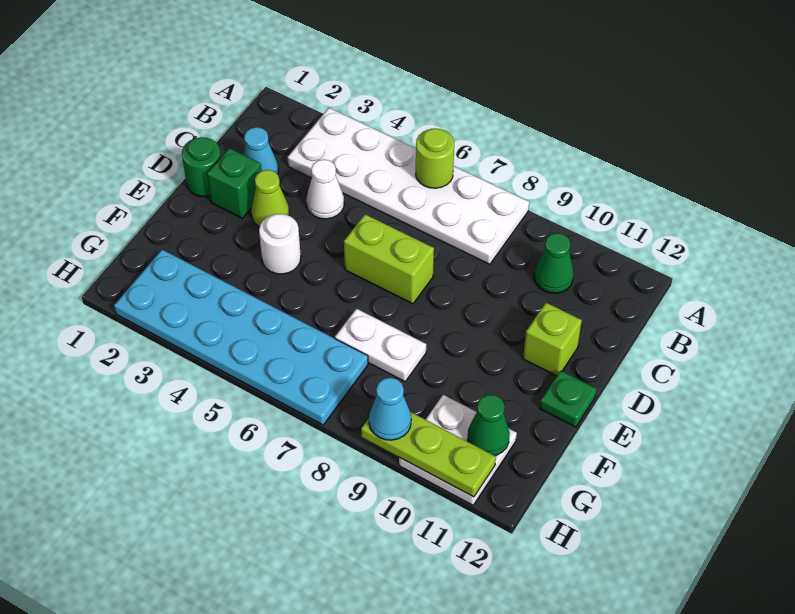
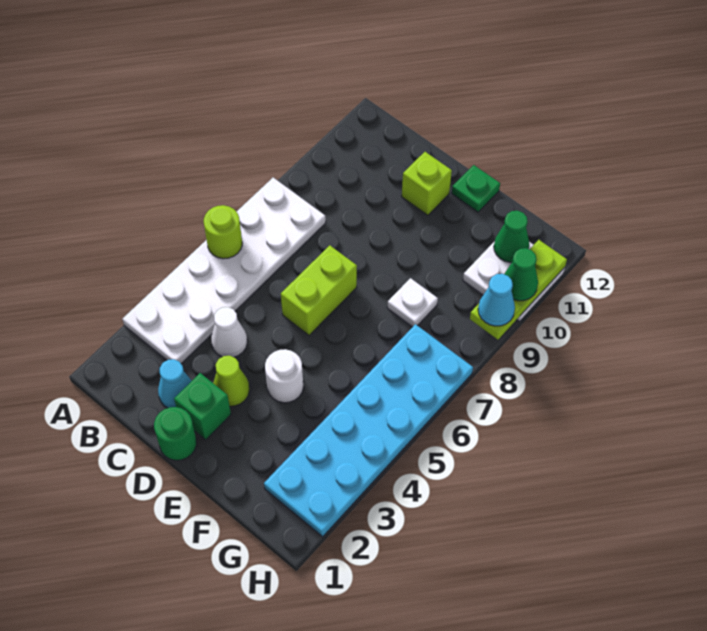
green cone B10 level 1 -> green cone H10 level 3
white plate F7:F8 level 1 -> white plate F8 level 1

